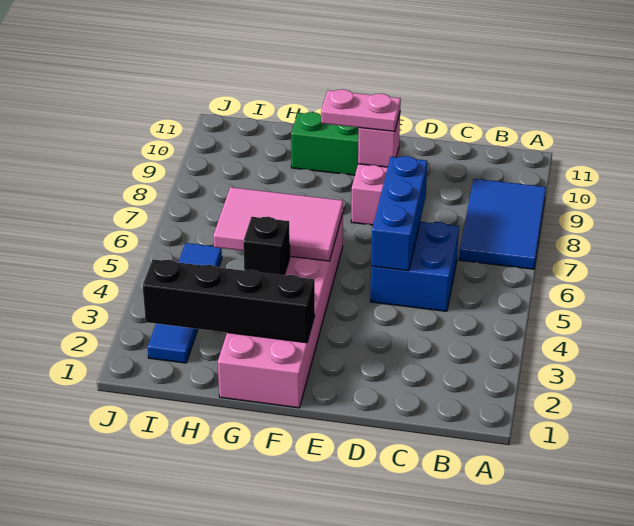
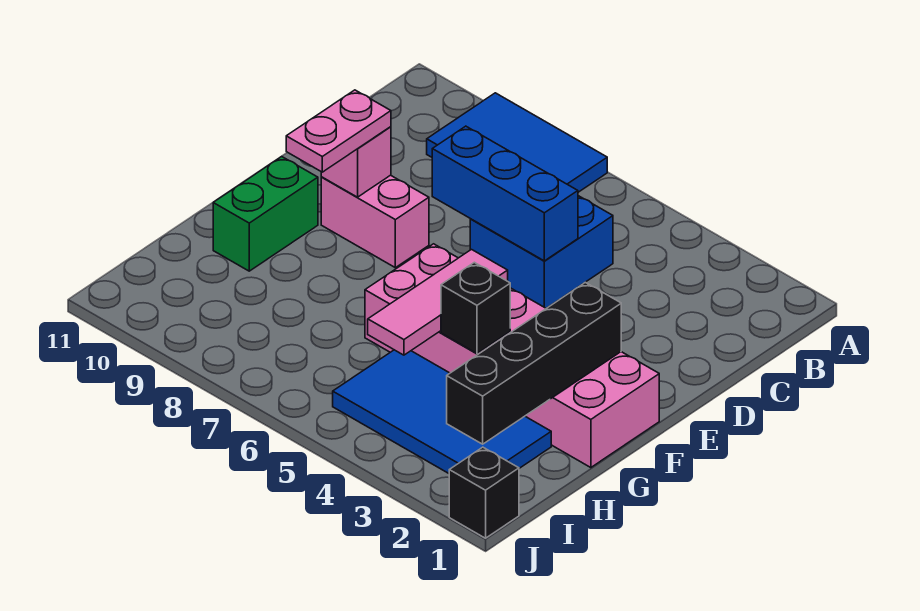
pink tile F5:H6 level 2 -> pink tile F5:H5 level 2
blue tile I2:I5 level 1 -> blue tile H2:I5 level 1
none -> black brick J1 level 1

